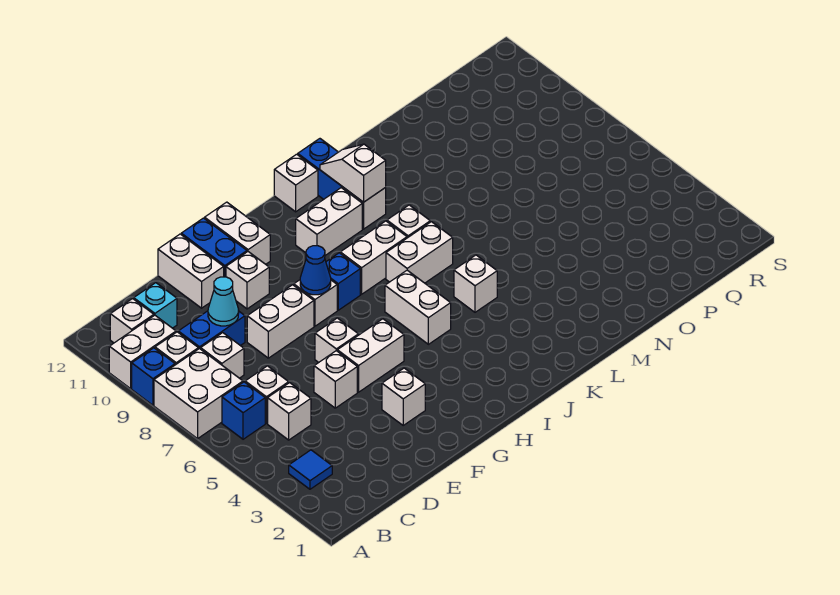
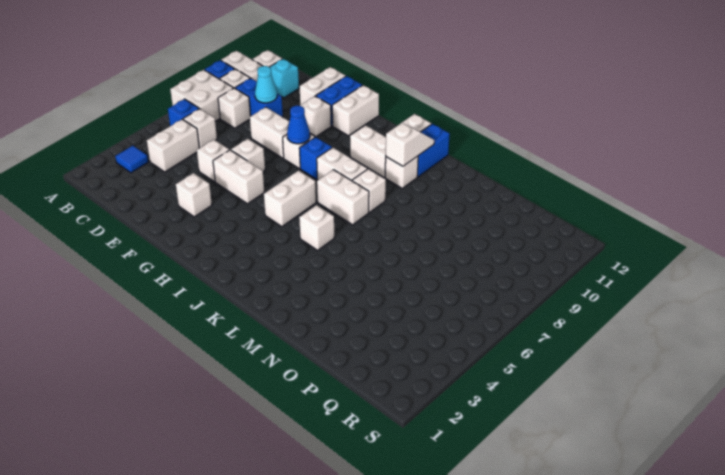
white brick C5 level 1 -> white brick C4:C5 level 1

